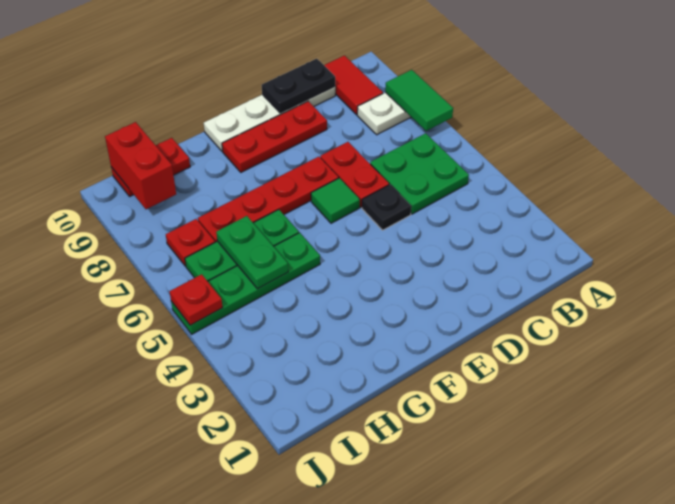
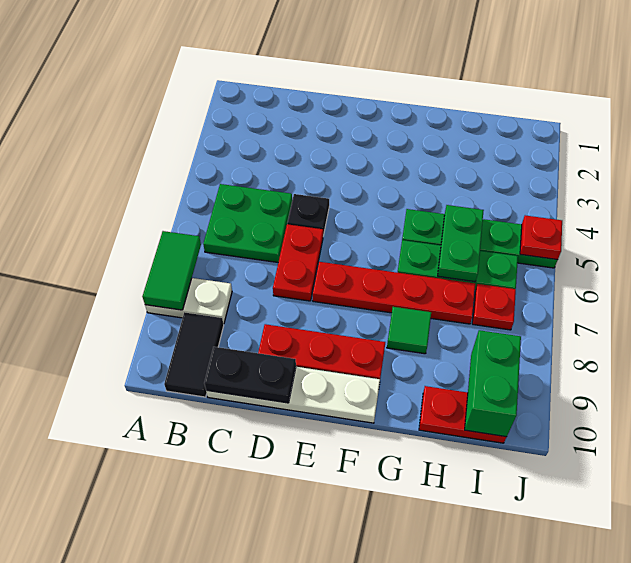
red tile B9:B10 level 1 -> black tile B9:B10 level 1
green tile E6 level 1 -> green tile G8 level 1
red brick I9:I10 level 2 -> green brick I9:I10 level 2

